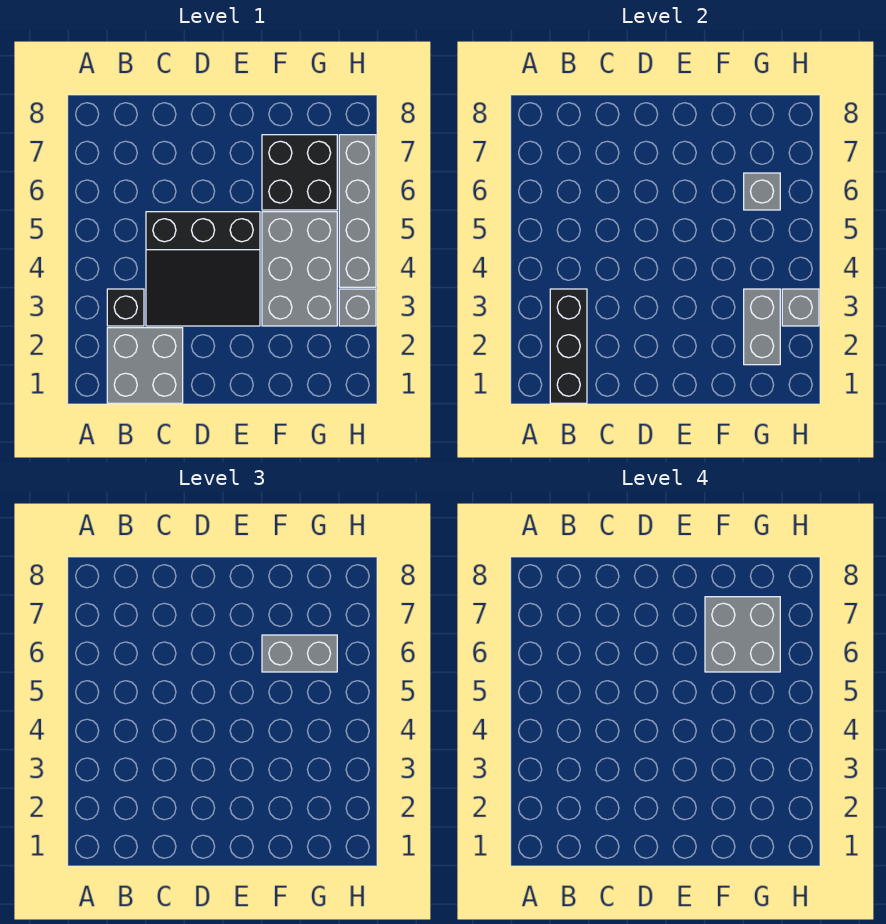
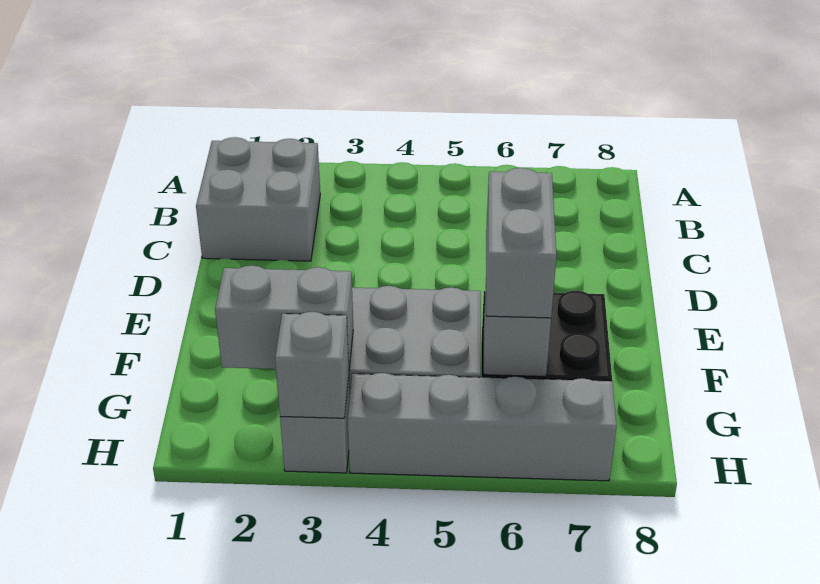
black brick B1:B3 level 2 -> none
black brick B3 level 1 -> none
black slope C3:E5 level 1 top 5 -> none
grey brick F6:G7 level 4 -> none

